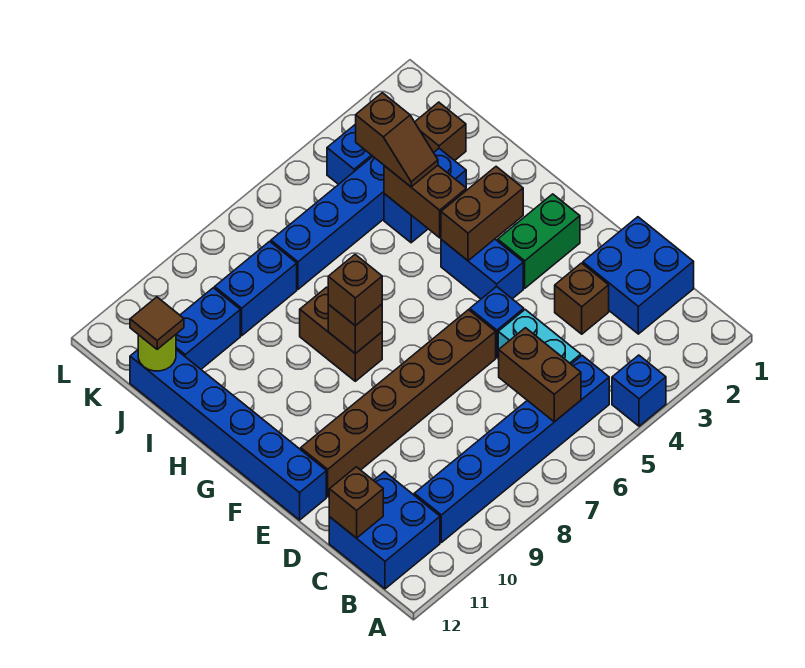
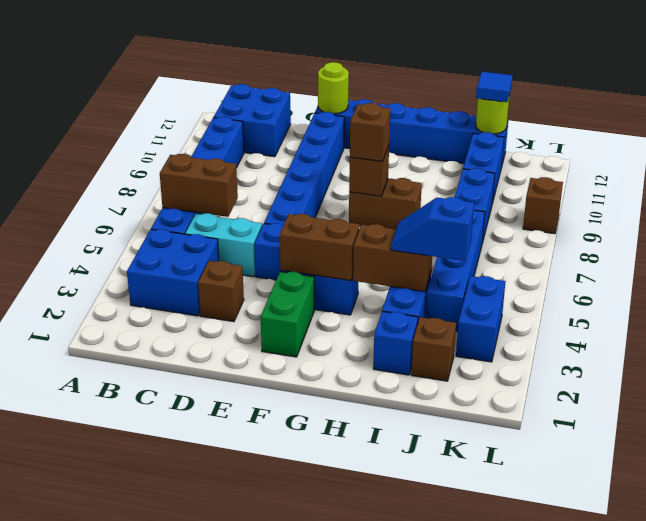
blue brick A4 level 1 -> blue brick I2 level 1
blue brick C1:D2 level 1 -> blue brick B3:C4 level 1
brown brick C12 level 2 -> brown brick L9 level 1
brown brick E6:E11 level 1 -> blue brick E6:E11 level 1
none -> lime round brick E12 level 2
brown brick G3:G4 level 2 -> brown brick F4:G4 level 2
brown slope I4:J4 level 3 top J -> blue slope I4:J4 level 3 top J
brown tile J12 level 3 -> blue tile J12 level 3

